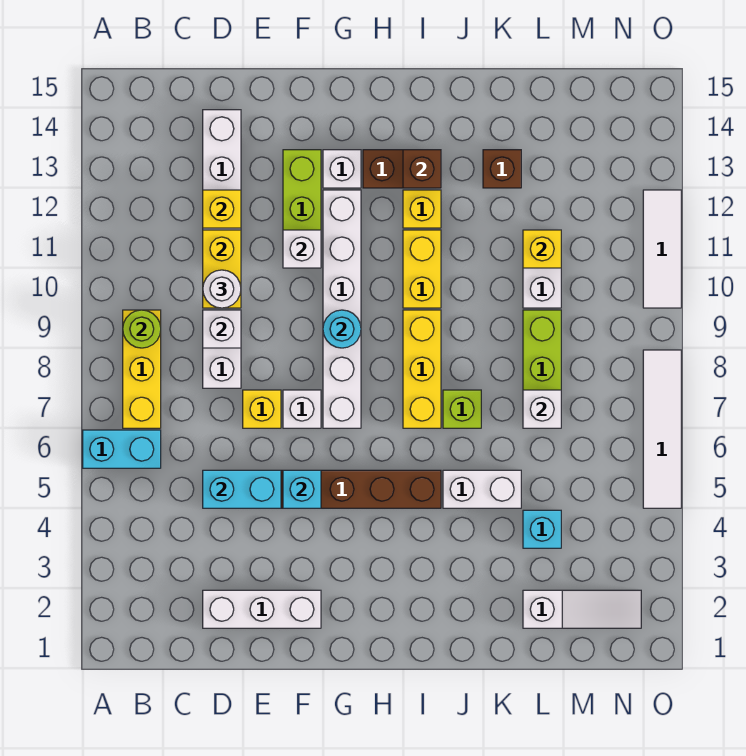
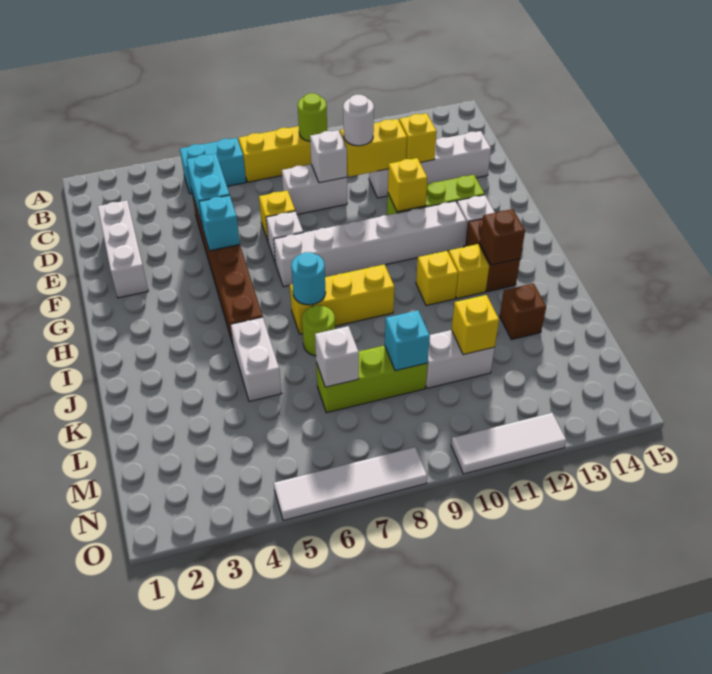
cyan brick A6:B6 level 1 -> cyan brick B5:B6 level 1
white brick F11 level 2 -> yellow brick F11 level 2
cyan round brick G9 level 2 -> cyan round brick I7 level 2
yellow brick I10:I11 level 1 -> yellow brick I11 level 1
lime brick J7 level 1 -> lime round brick J7 level 1
white slope L2:N2 level 1 top L -> none
cyan brick L4 level 1 -> cyan brick L9 level 2

